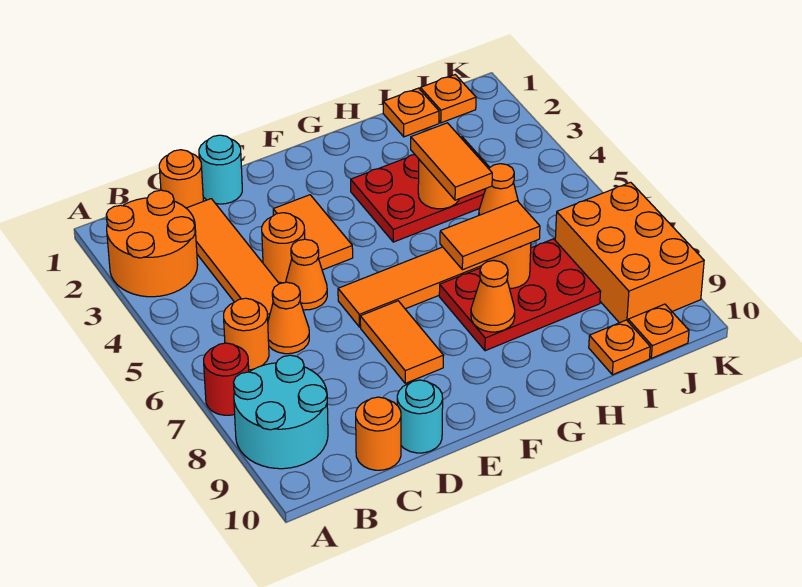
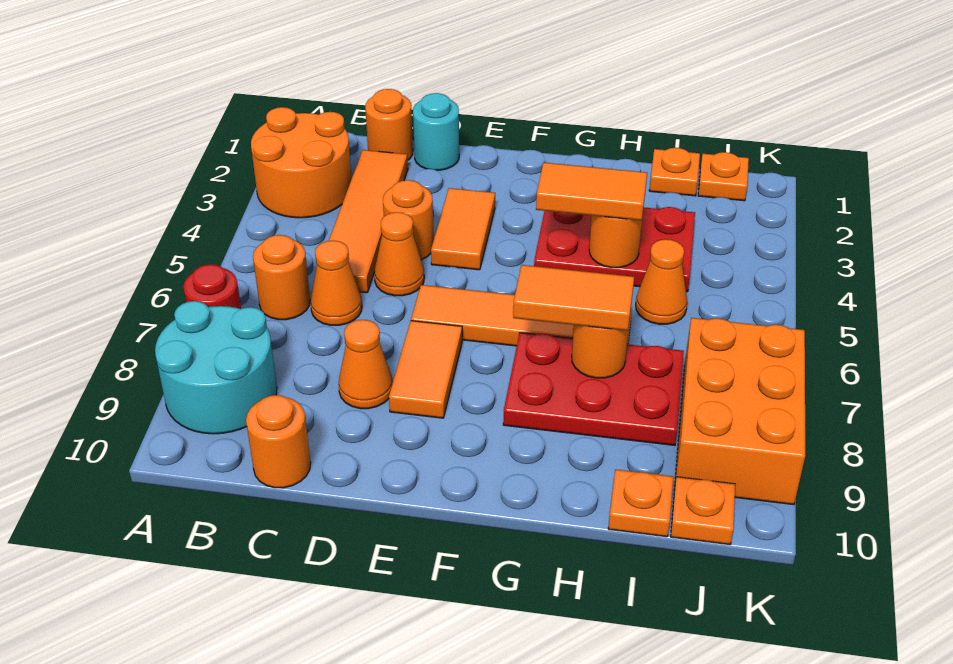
cyan round brick D10 level 1 -> none
orange cone G8 level 2 -> orange cone D8 level 1
orange tile H4:H5 level 3 -> orange tile G4:H4 level 3

